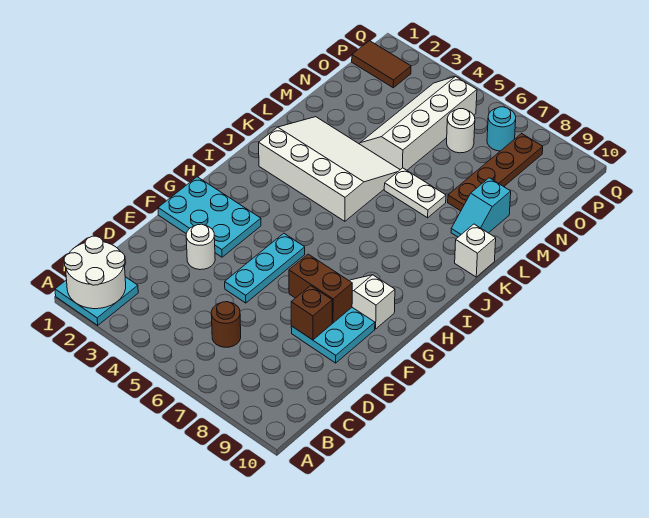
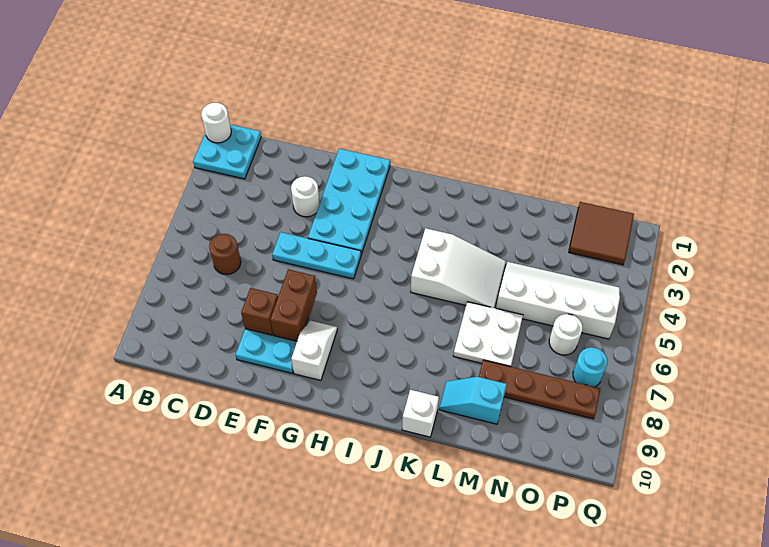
white round brick A1:B2 level 2 -> white round brick A1 level 2
cyan plate F1:G3 level 1 -> cyan plate F1:G4 level 1
white slope J2:L5 level 1 top J -> white slope J4:L5 level 1 top J
white plate L6:L7 level 1 -> white plate L6:M7 level 1
brown tile P1:P2 level 1 -> brown tile O1:P2 level 1

